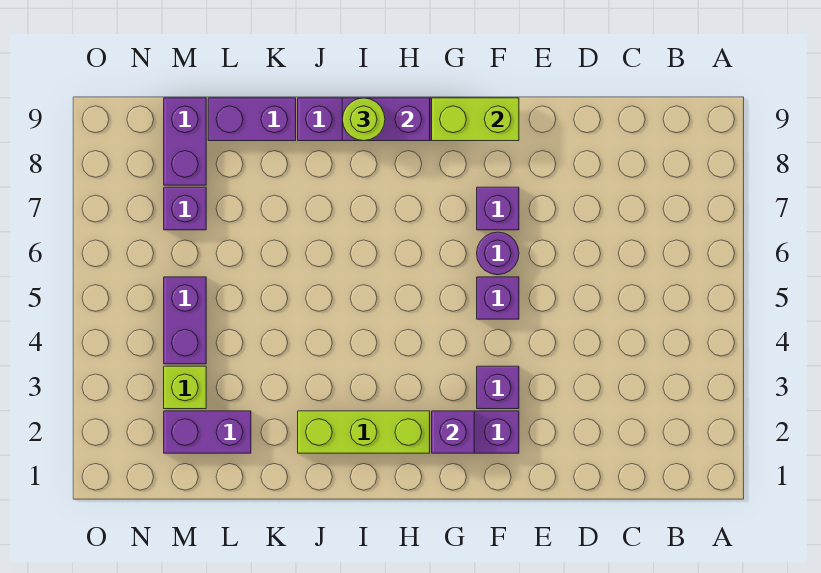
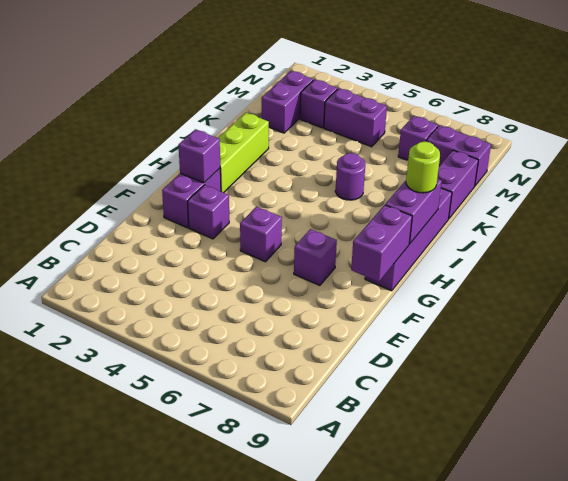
purple round brick F6 level 1 -> purple round brick J6 level 1
lime brick F9:G9 level 2 -> purple brick F9:G9 level 2
lime brick M3 level 1 -> purple brick M3 level 1

